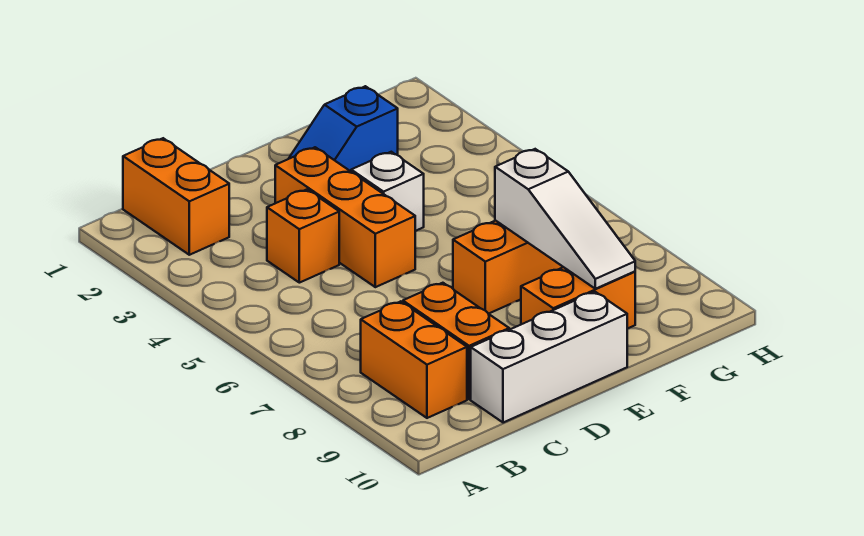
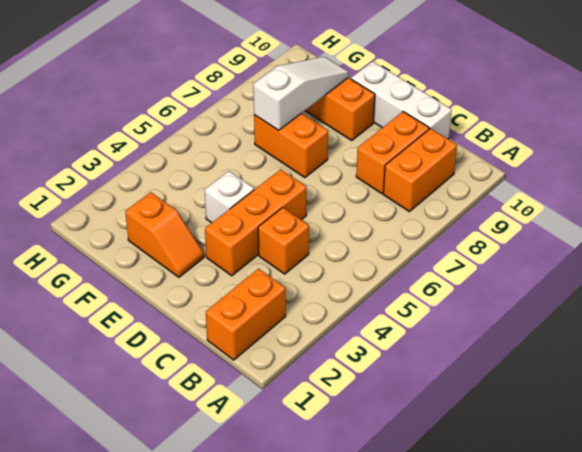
blue slope E2:F2 level 1 top F -> orange slope E2:F2 level 1 top F

